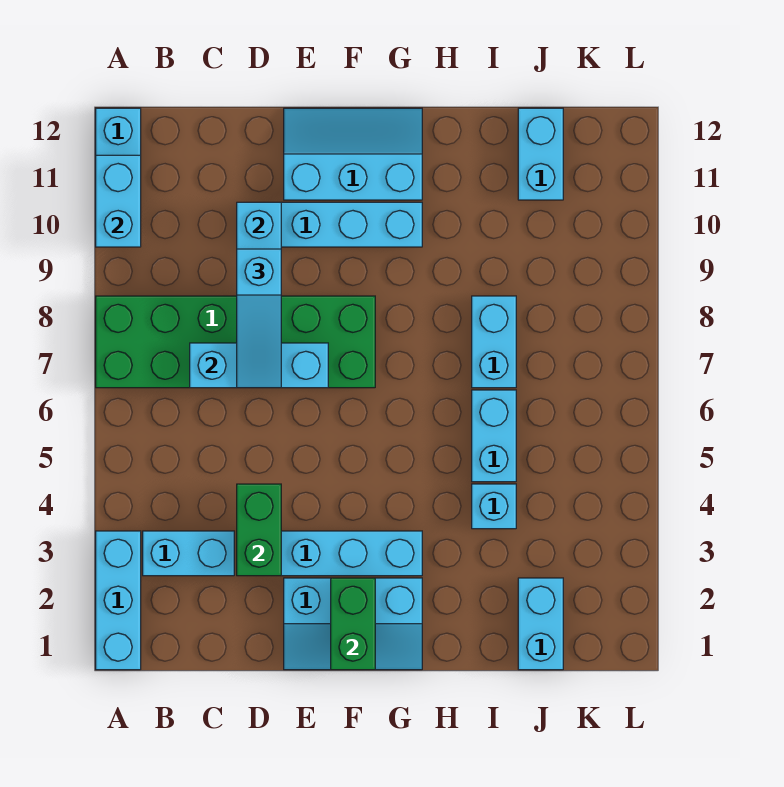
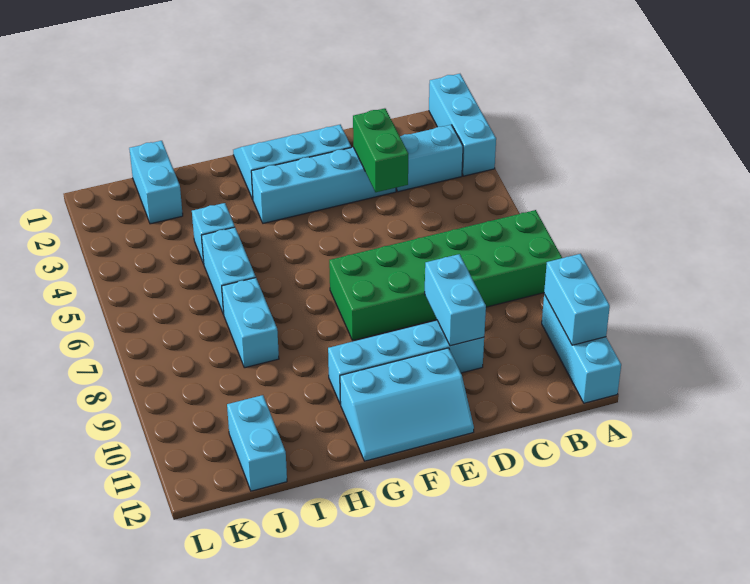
cyan brick C7:E7 level 2 -> none
cyan slope D7:D9 level 3 top 9 -> none
green brick F1:F2 level 2 -> none

